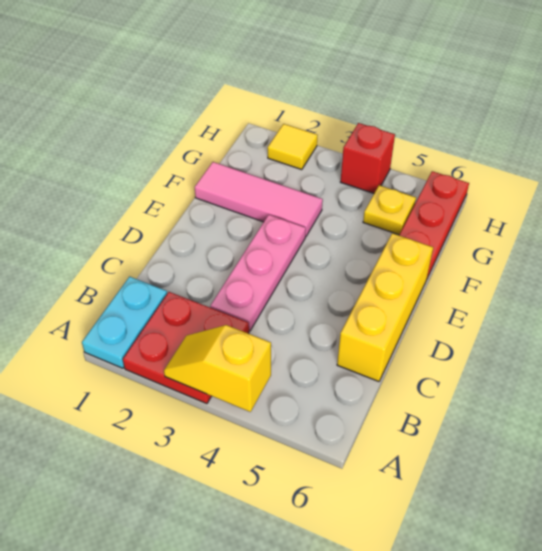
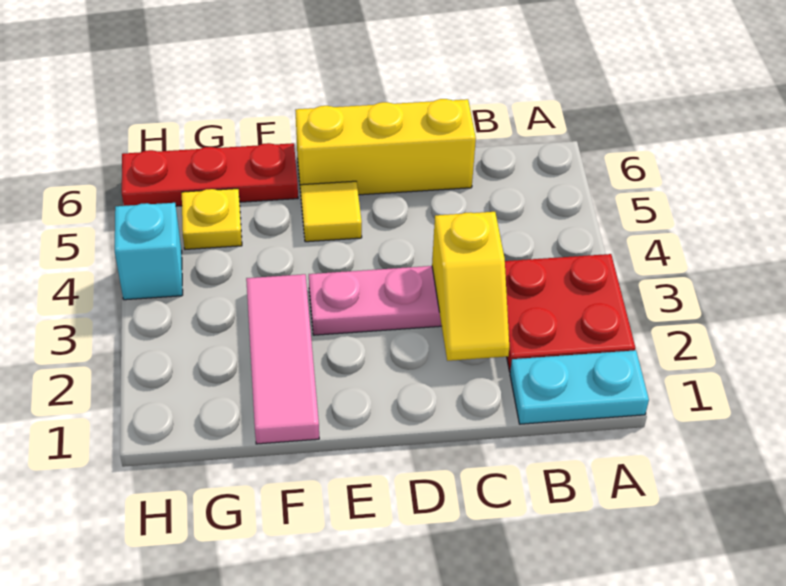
yellow slope A3:A4 level 2 top 4 -> yellow slope C2:C3 level 2 top 3
yellow tile H2 level 1 -> yellow tile E5 level 1
red brick H4 level 1 -> cyan brick H4 level 1

